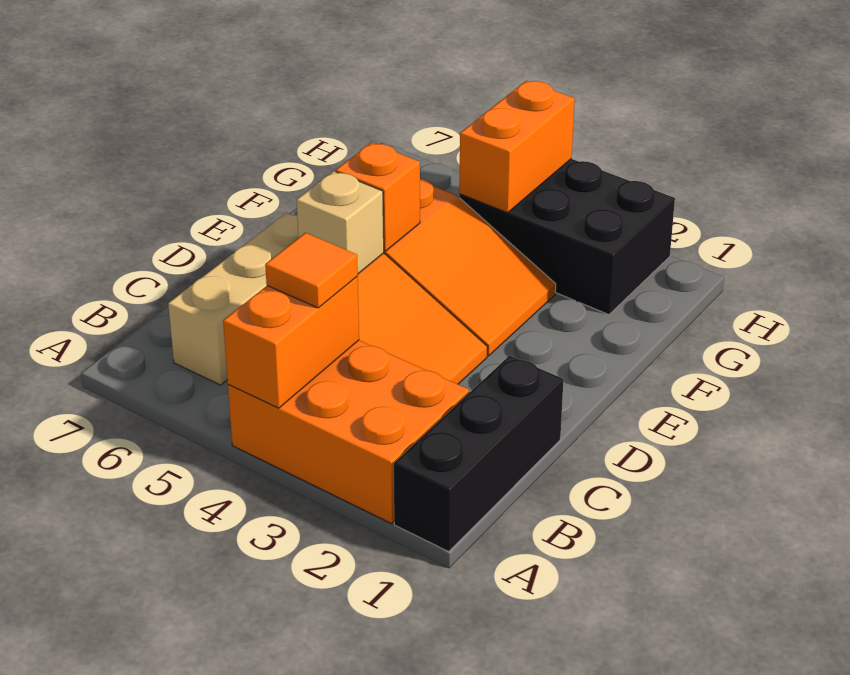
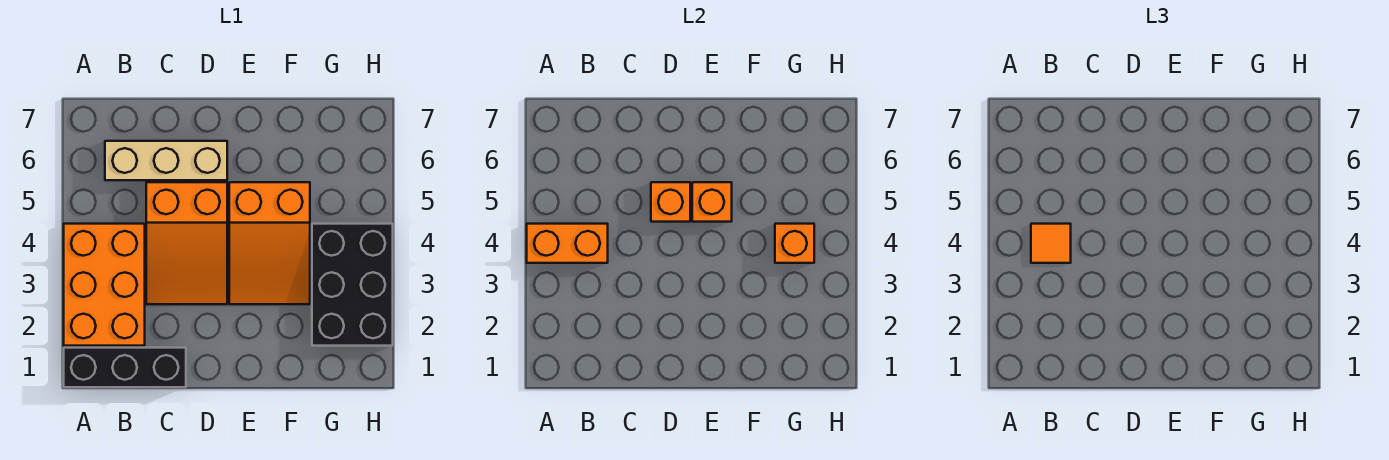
tan brick D5 level 2 -> orange brick D5 level 2
orange brick G4:H4 level 2 -> orange brick G4 level 2

